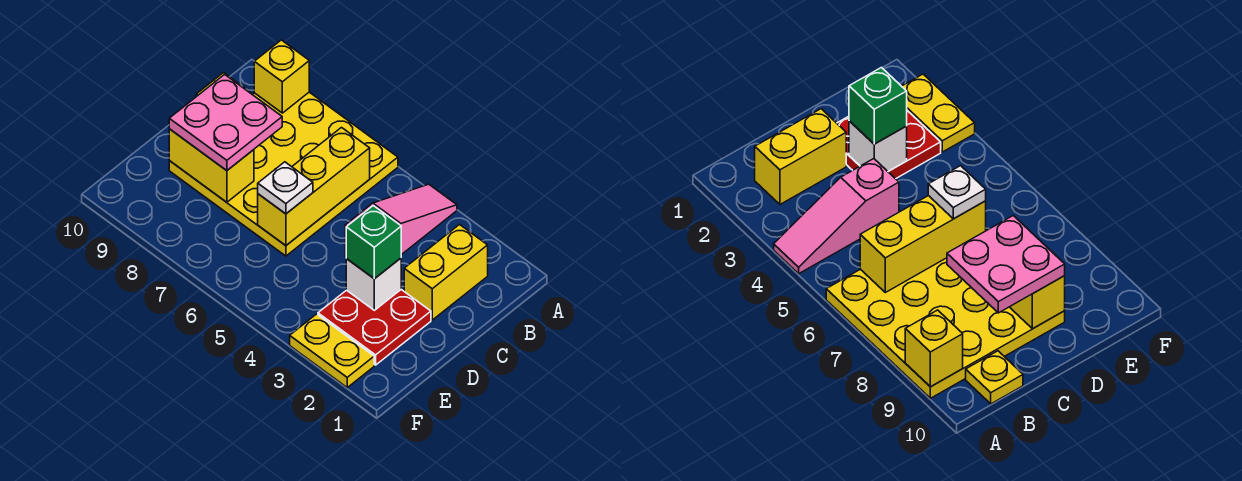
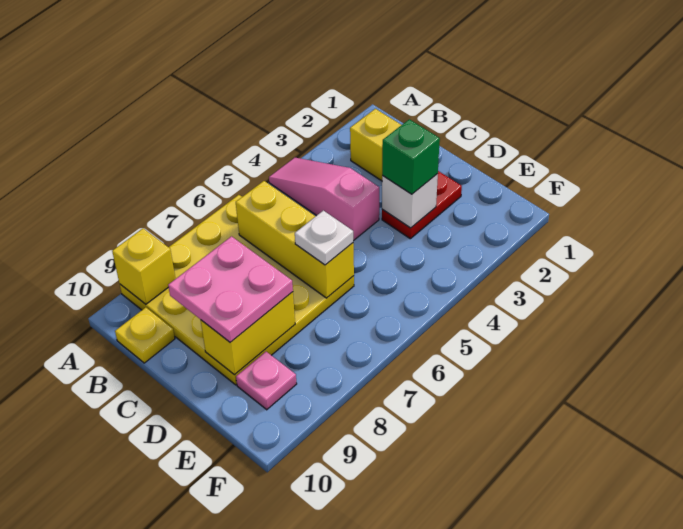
red plate D2:E3 level 1 -> red plate D2:D3 level 1
none -> pink plate E9 level 1
yellow plate F2:F3 level 1 -> none

